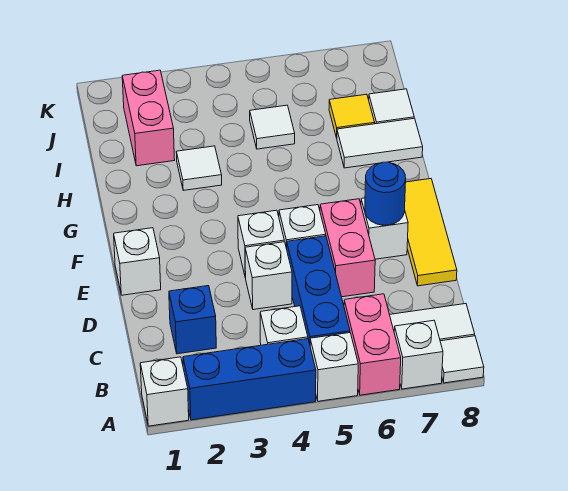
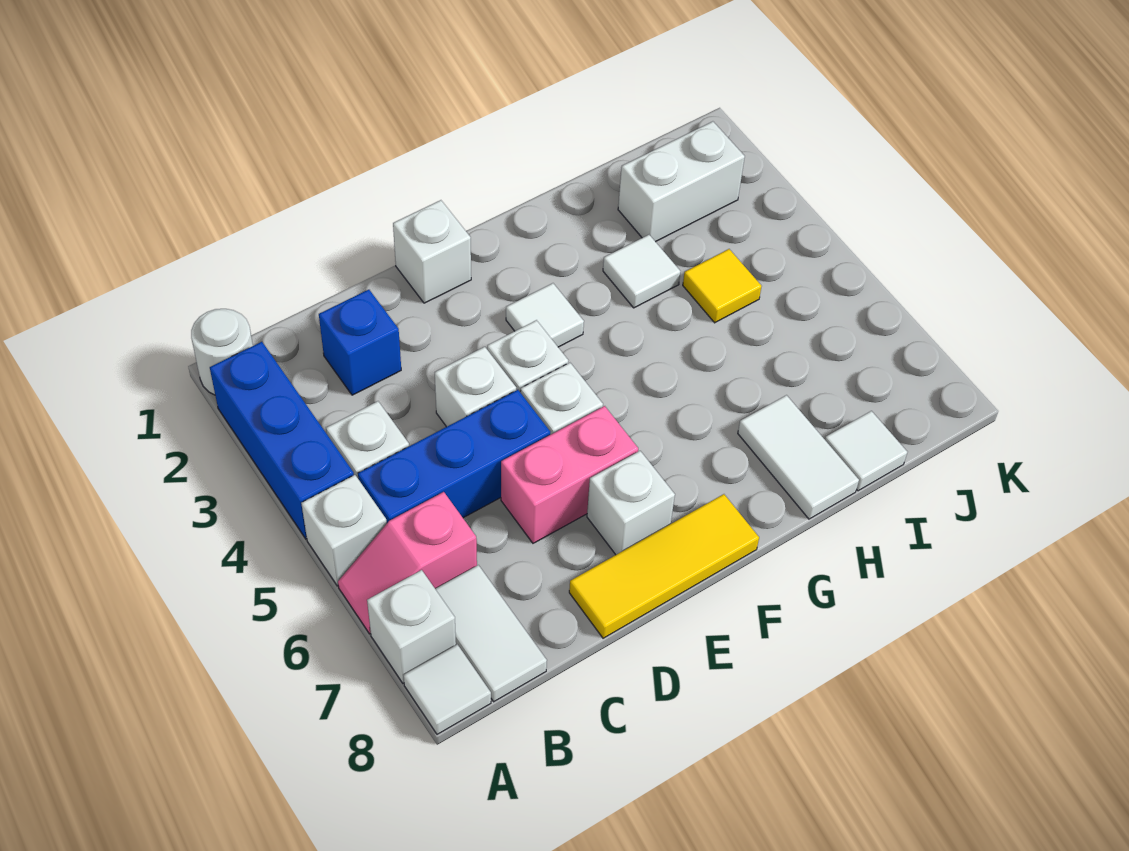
white brick A1 level 1 -> white round brick A1 level 1
pink brick A6:B6 level 1 -> pink slope A6:B6 level 1 top B
blue round brick E7 level 2 -> none
pink brick I2:J2 level 1 -> white brick I2:J2 level 1
white tile I5 level 1 -> white tile F3 level 1
yellow tile I7 level 1 -> yellow tile I4 level 1

